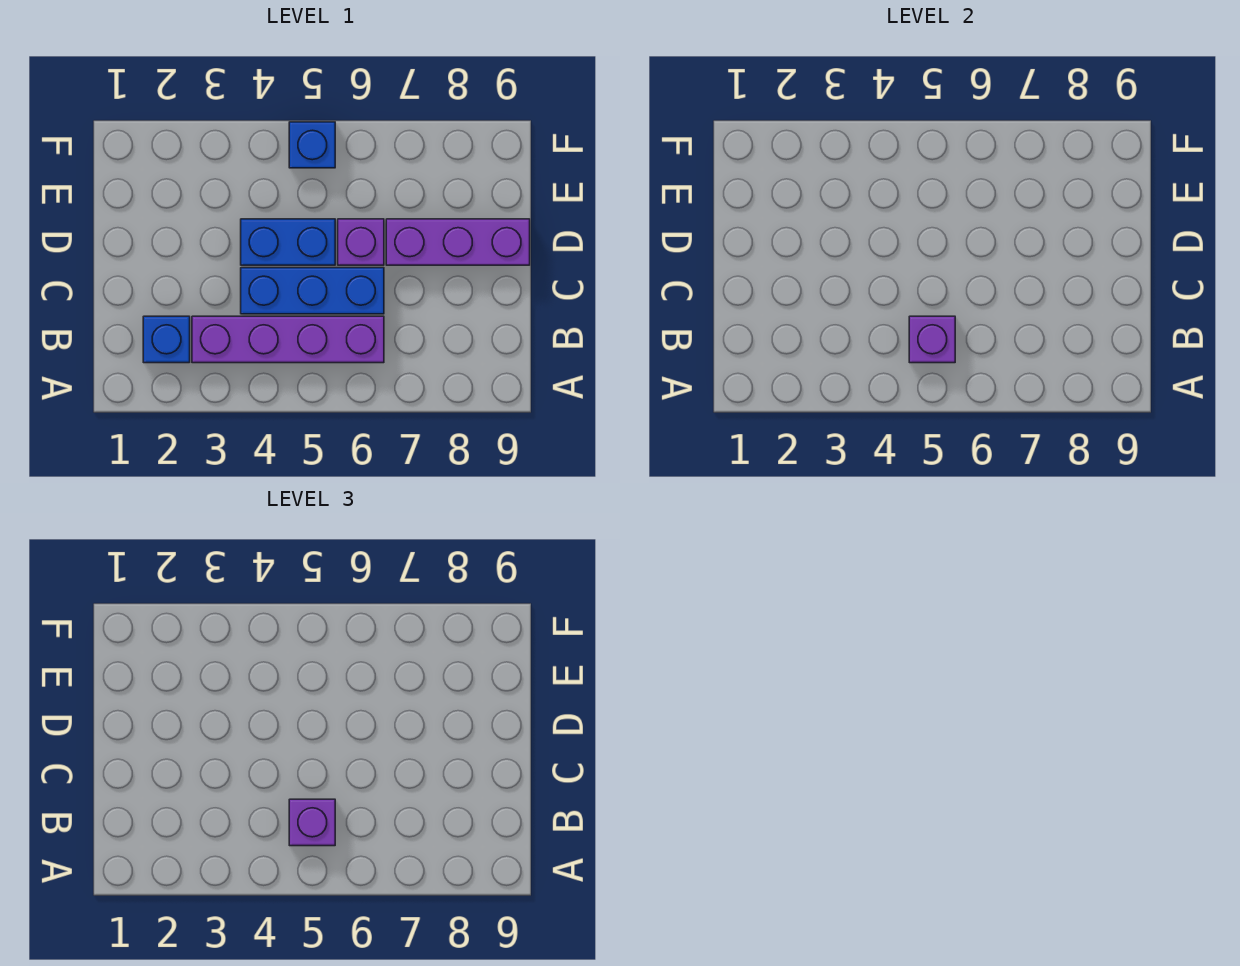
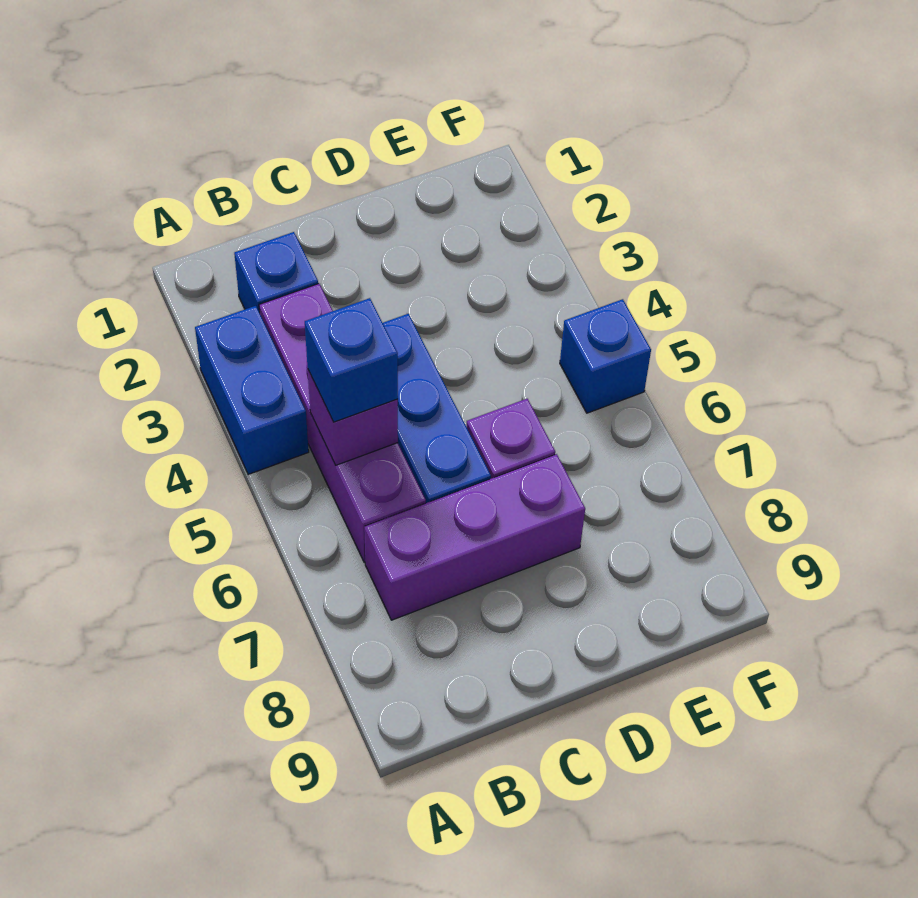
purple brick B5 level 3 -> blue brick B5 level 3
blue brick D4:D5 level 1 -> blue brick A3:A4 level 1
purple brick D7:D9 level 1 -> purple brick B7:D7 level 1

